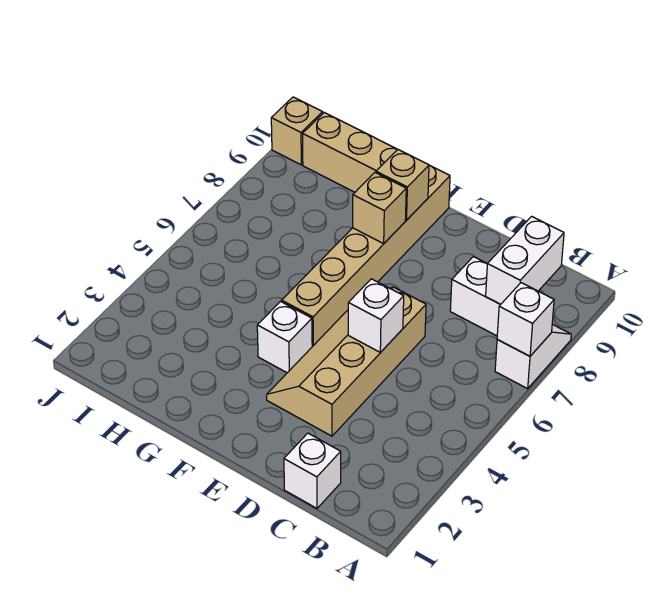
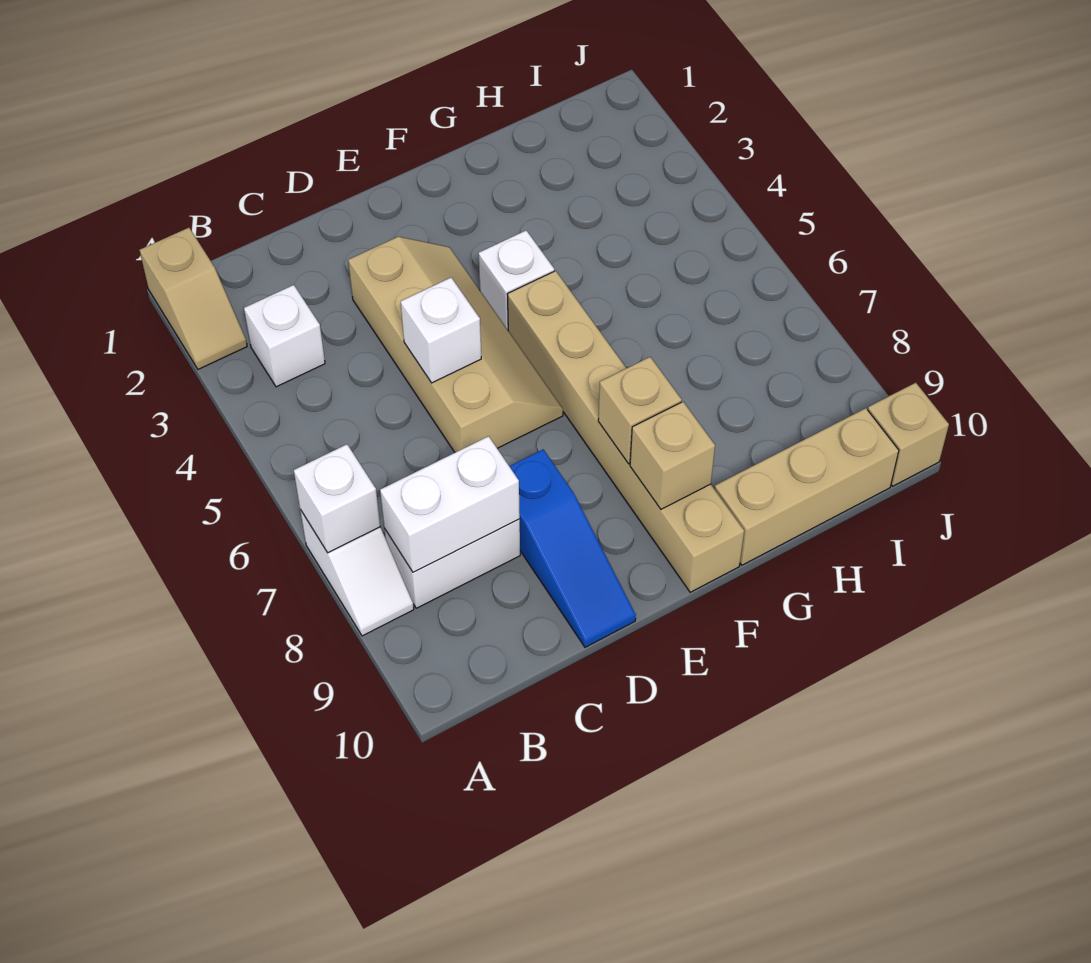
none -> tan slope A1:A2 level 1 top 1
white brick B8:B9 level 2 -> white brick B8:C8 level 2
white brick C1 level 1 -> white brick B3 level 1
none -> blue slope D8:D10 level 1 top 8

